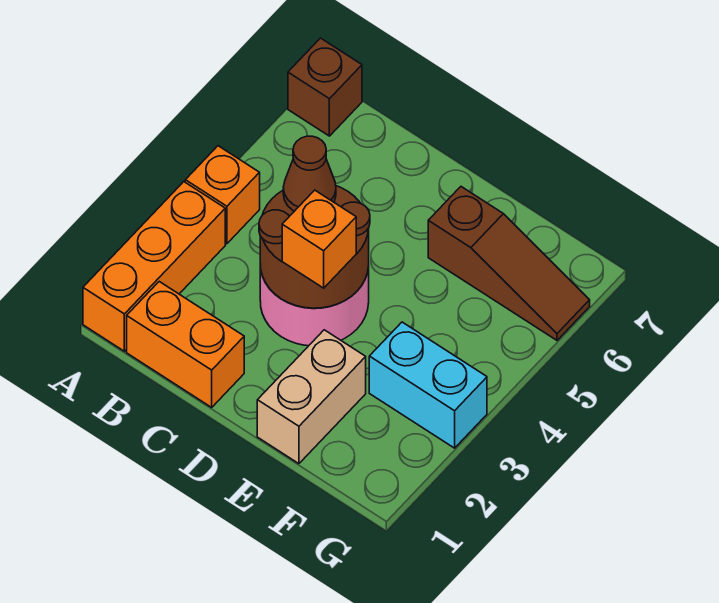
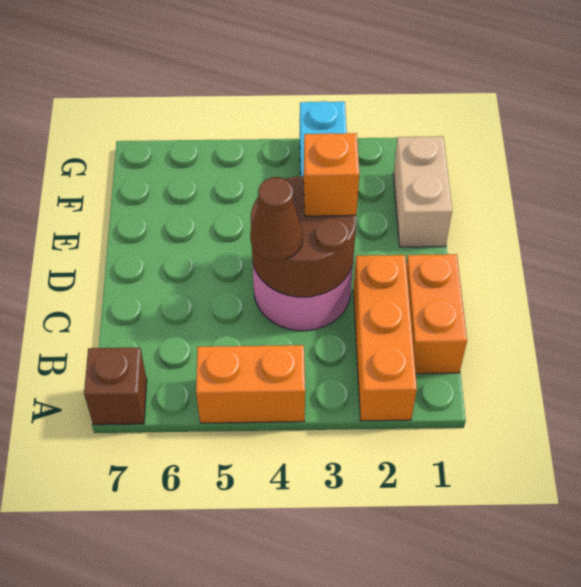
orange brick A1:A3 level 1 -> orange brick A2:C2 level 1
orange brick A4 level 1 -> orange brick A4:A5 level 1
tan brick E1:E2 level 1 -> tan brick E1:F1 level 1
brown slope E6:G6 level 1 top E -> none

